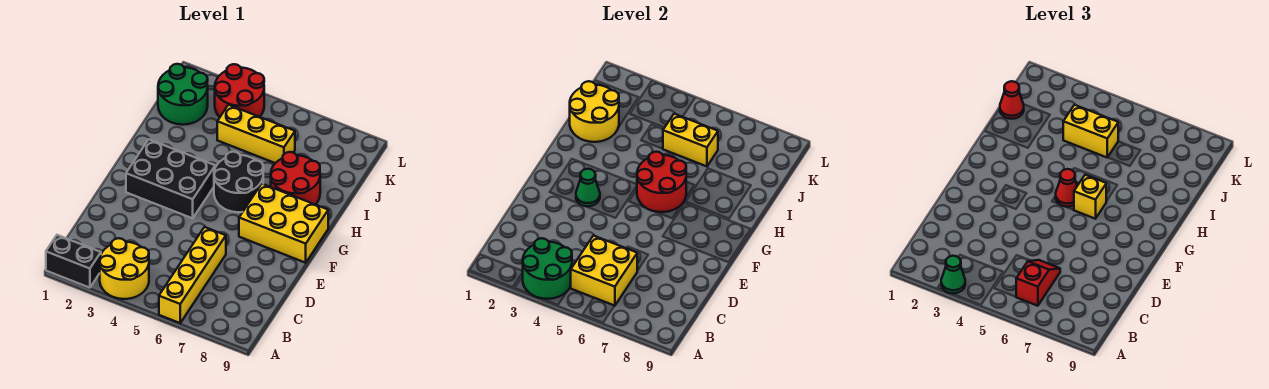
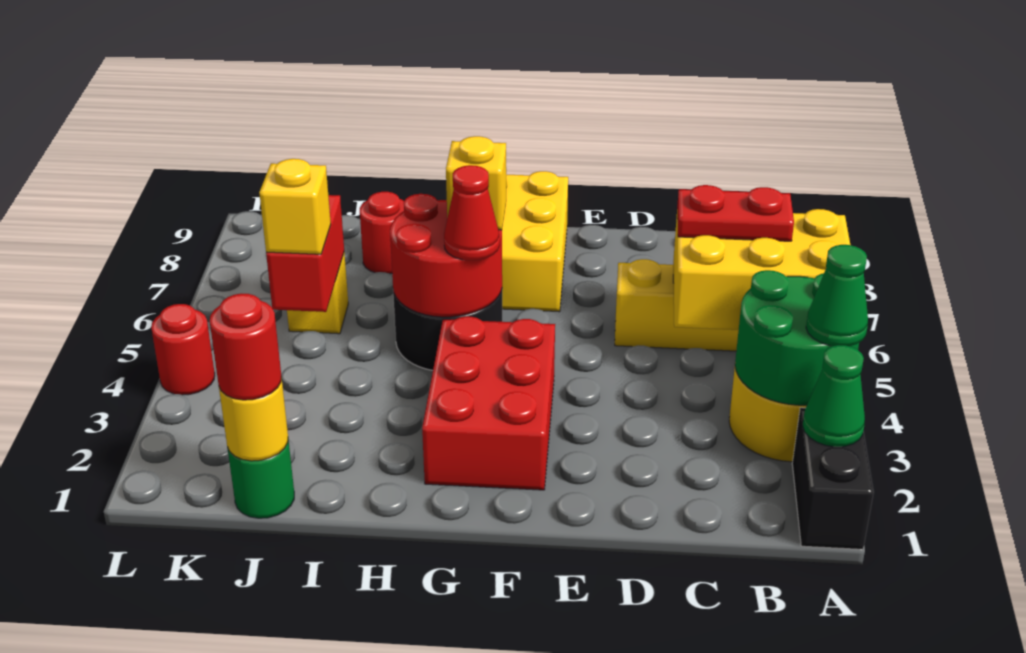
yellow brick B5:C6 level 2 -> yellow brick A5:C6 level 2
red slope B6:C6 level 3 top B -> red plate B6:C6 level 3
black brick F2:G4 level 1 -> red brick F2:G4 level 1
green cone F3 level 2 -> green cone A2 level 2
red round brick H7:I8 level 1 -> red round brick I8 level 1
yellow round brick I1:J2 level 2 -> yellow round brick J1 level 2
green round brick J1:K2 level 1 -> green round brick J1 level 1
red cone J1 level 3 -> red round brick J1 level 3
yellow brick J4:J6 level 1 -> yellow brick J6 level 1
yellow brick J4:J5 level 3 -> yellow brick J5 level 3
yellow brick J5:J6 level 2 -> red brick J5:J6 level 2
red round brick K3:L4 level 1 -> red round brick L4 level 1

